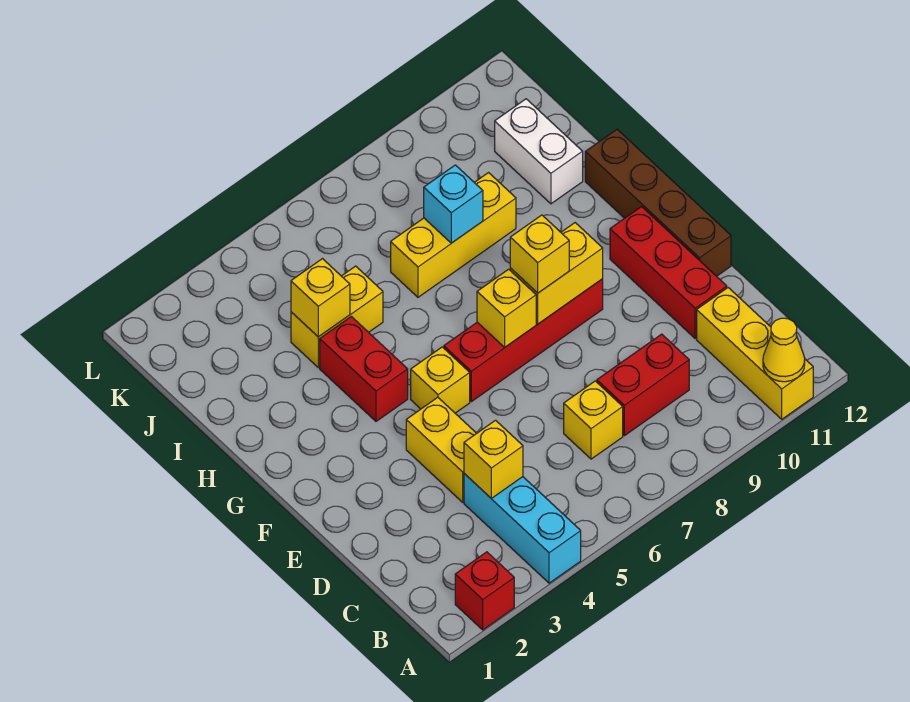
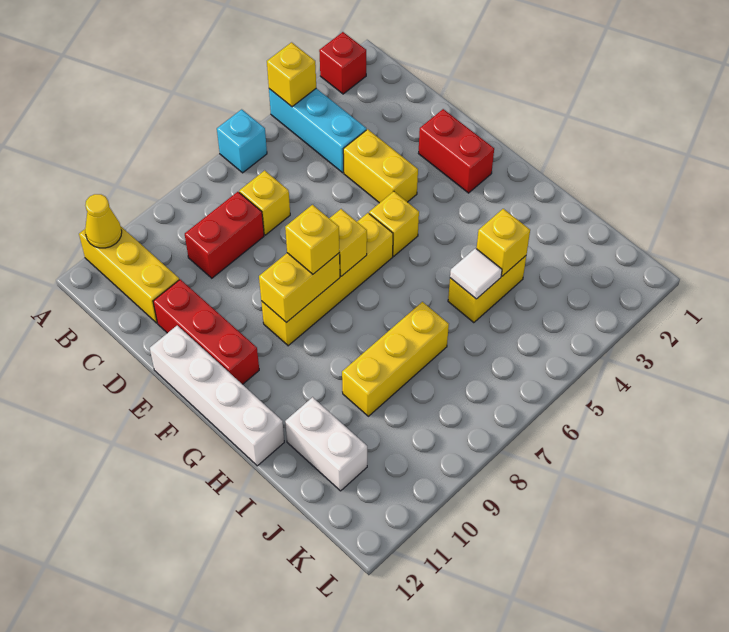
yellow brick C4 level 2 -> yellow brick A4 level 2
brown brick E12:H12 level 1 -> white brick E12:H12 level 1
red brick F6:F9 level 1 -> yellow brick F6:F9 level 1
red brick G4:H4 level 1 -> red brick E2:F2 level 1
none -> white tile I5 level 2
cyan brick I8 level 2 -> cyan brick A6 level 1

